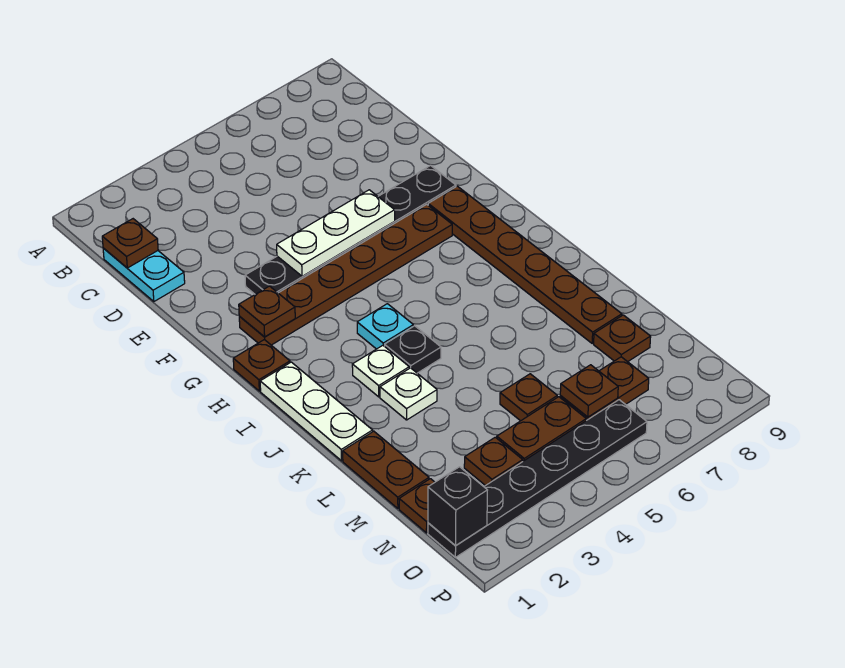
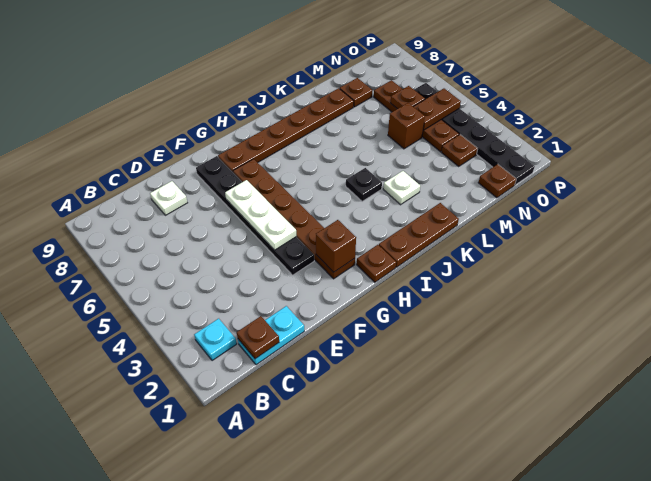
brown plate G2 level 2 -> brown brick G2 level 2
white plate I1:K1 level 1 -> brown plate I1:K1 level 1
cyan plate I4 level 1 -> cyan plate B2 level 1
white plate J3 level 1 -> white plate D8 level 1
brown plate L1:M1 level 1 -> brown plate N5:O5 level 2
brown plate M5 level 1 -> brown brick M5 level 1
black brick O1 level 2 -> none

